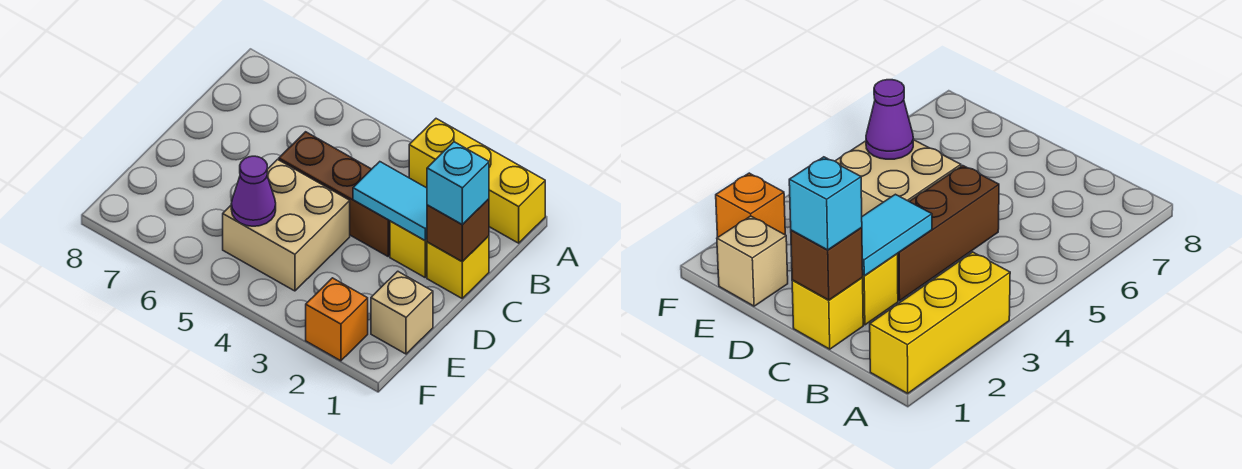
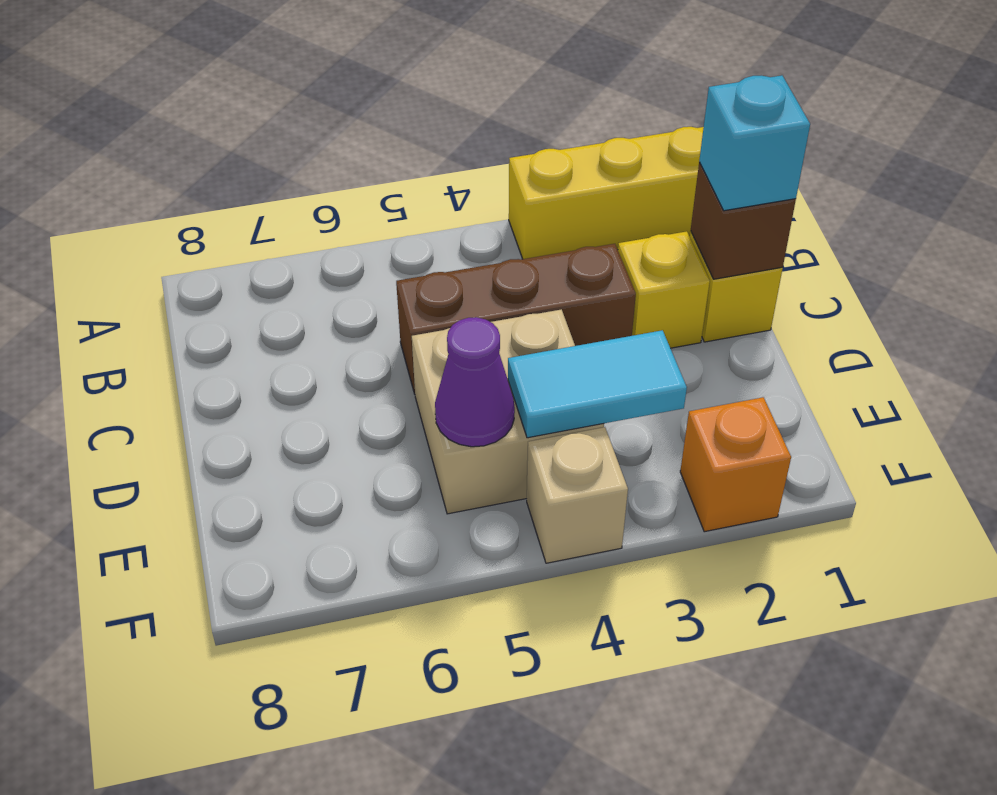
cyan tile C2:C3 level 2 -> cyan tile E3:E4 level 2
tan brick E1 level 1 -> tan brick F4 level 1

